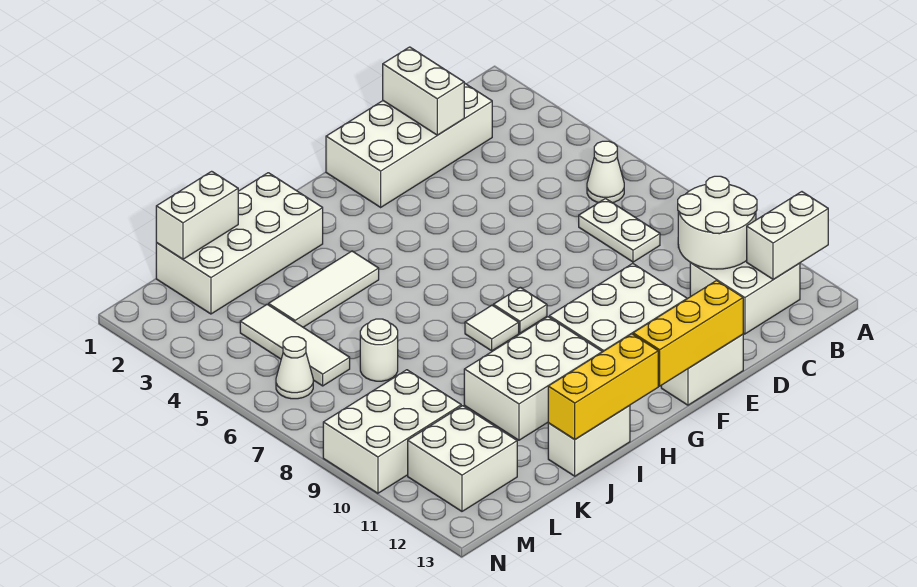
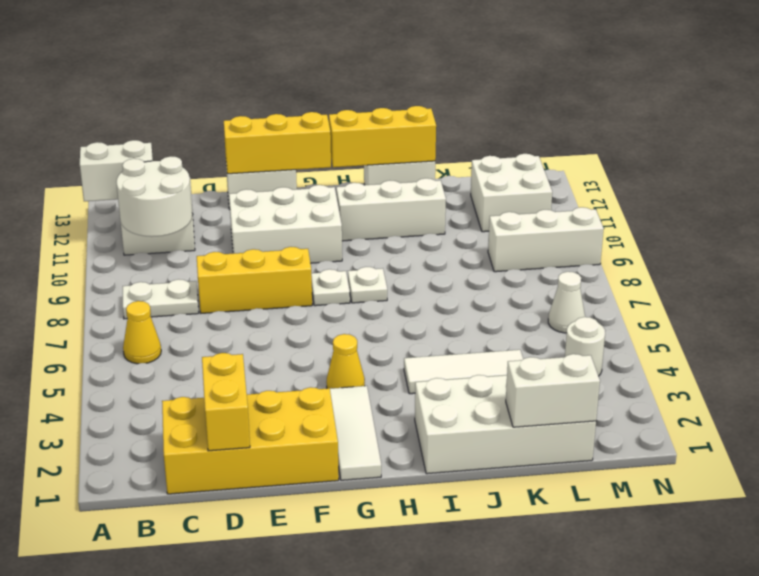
white cone B6 level 1 -> yellow cone B6 level 1
white brick C1:F2 level 1 -> yellow brick C1:F2 level 1
white plate C7:C8 level 1 -> white plate B8:C8 level 1
white brick D1:D2 level 2 -> yellow brick D1:D2 level 2
none -> yellow brick D8:F8 level 1
none -> yellow cone G4 level 1
white tile H8 level 1 -> white plate H8 level 1
white brick H10:J11 level 1 -> white brick H11:J11 level 1
white round brick K7 level 1 -> white round brick M4 level 1
white tile L4:L6 level 1 -> white tile G1:G3 level 1
white brick L9:N10 level 1 -> white brick L9:N9 level 1

